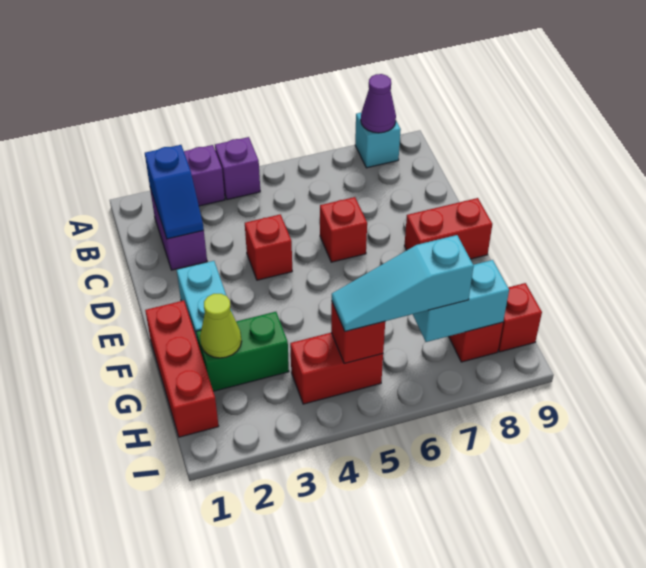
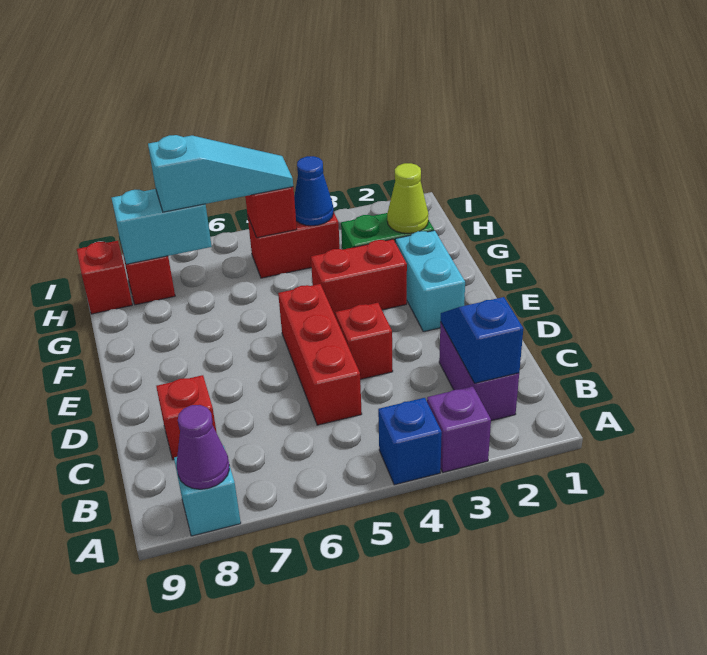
purple brick A4 level 1 -> blue brick A4 level 1
red brick D6 level 1 -> red brick C8 level 1
red brick E8:E9 level 1 -> red brick F3:F4 level 1
red brick F1:H1 level 1 -> red brick C5:E5 level 1
none -> blue cone H4 level 2

